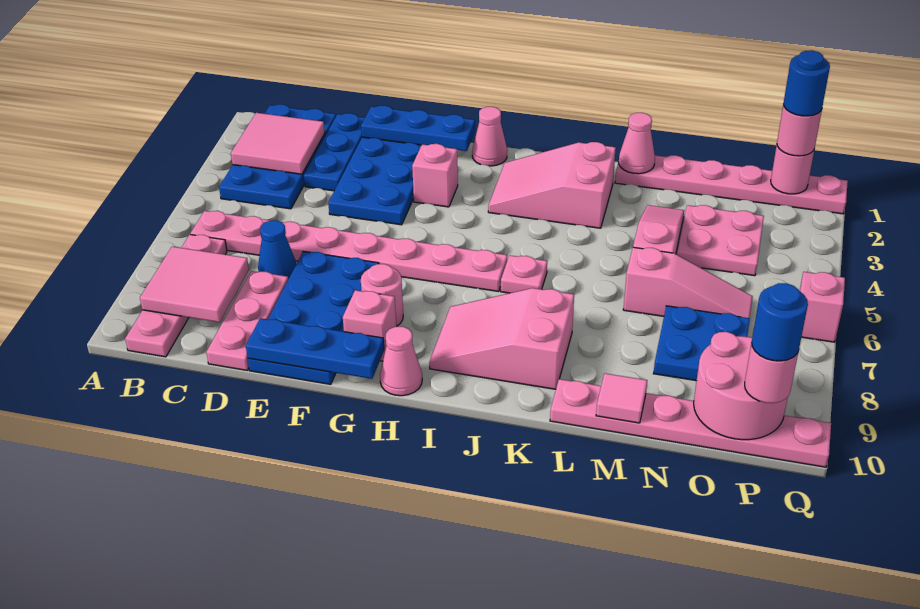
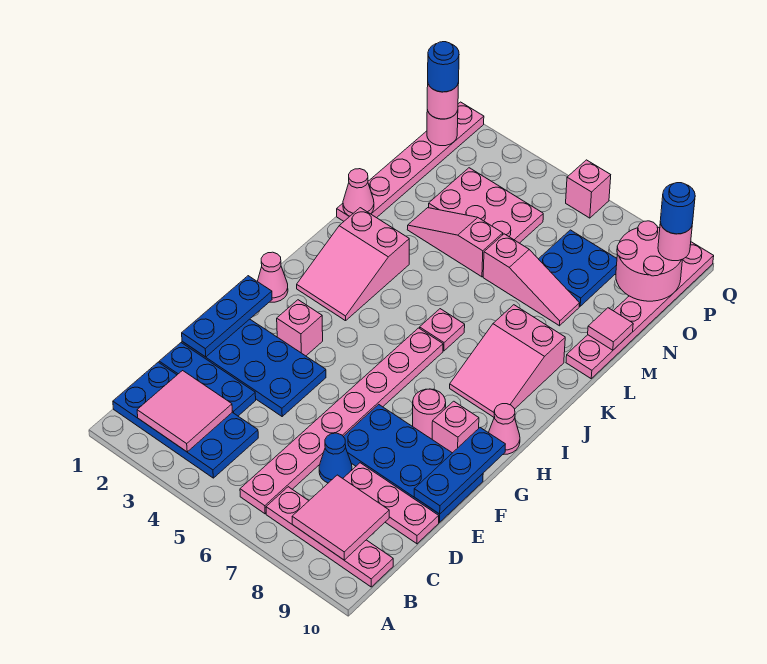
pink slope M6:O6 level 1 top M -> pink slope M6:M8 level 1 top 6
pink plate N3:O4 level 1 -> pink plate N3:O5 level 1

